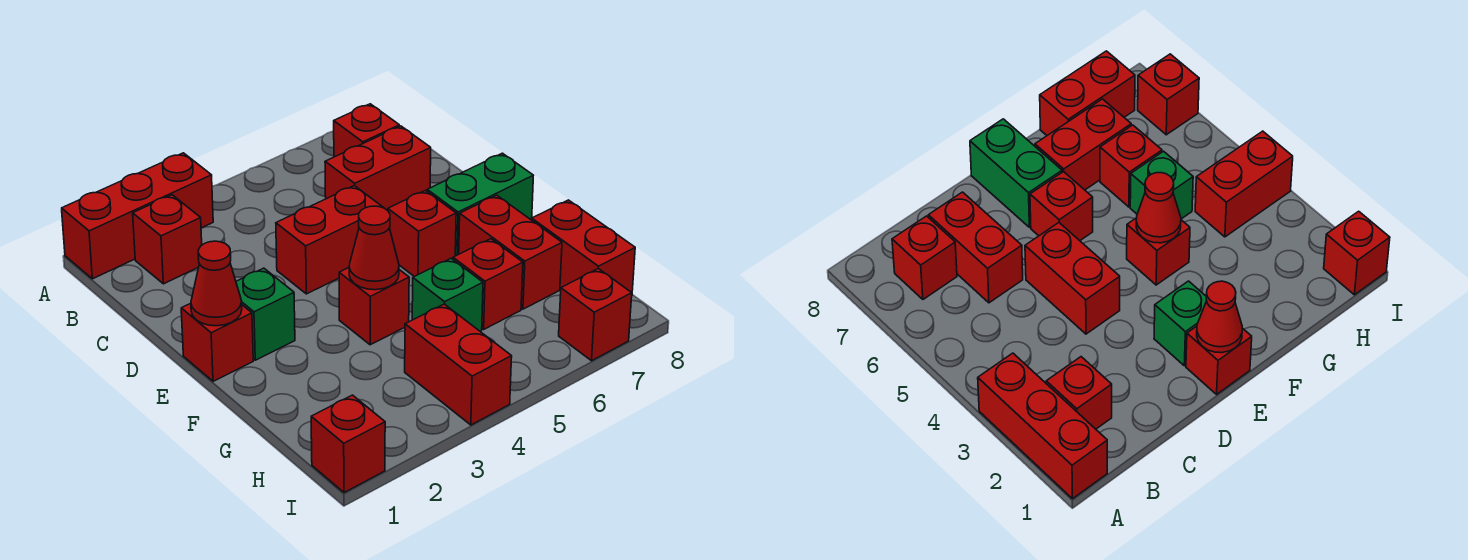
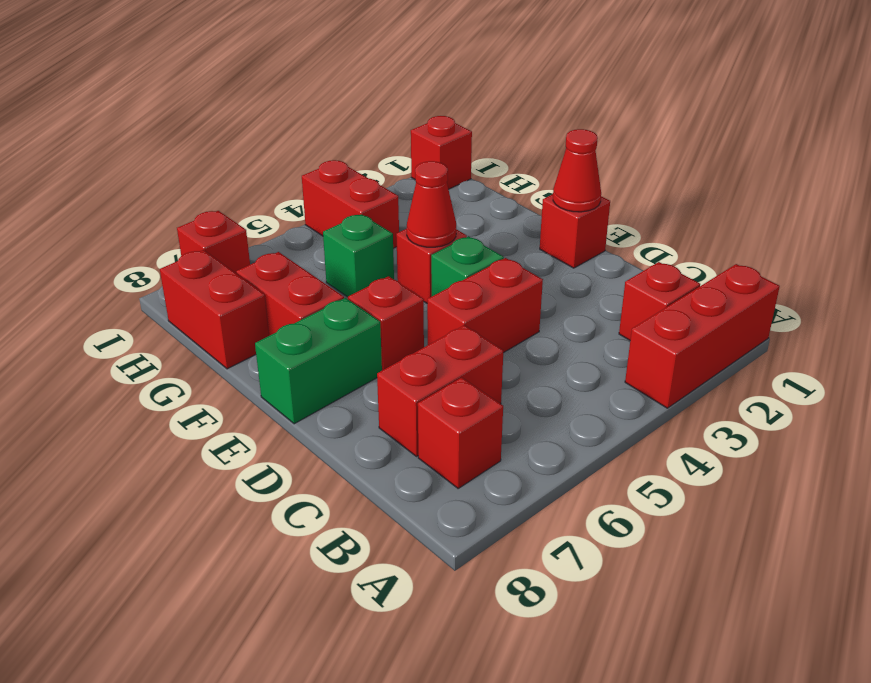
green brick E2 level 1 -> green brick E4 level 1
red brick G6 level 1 -> none

